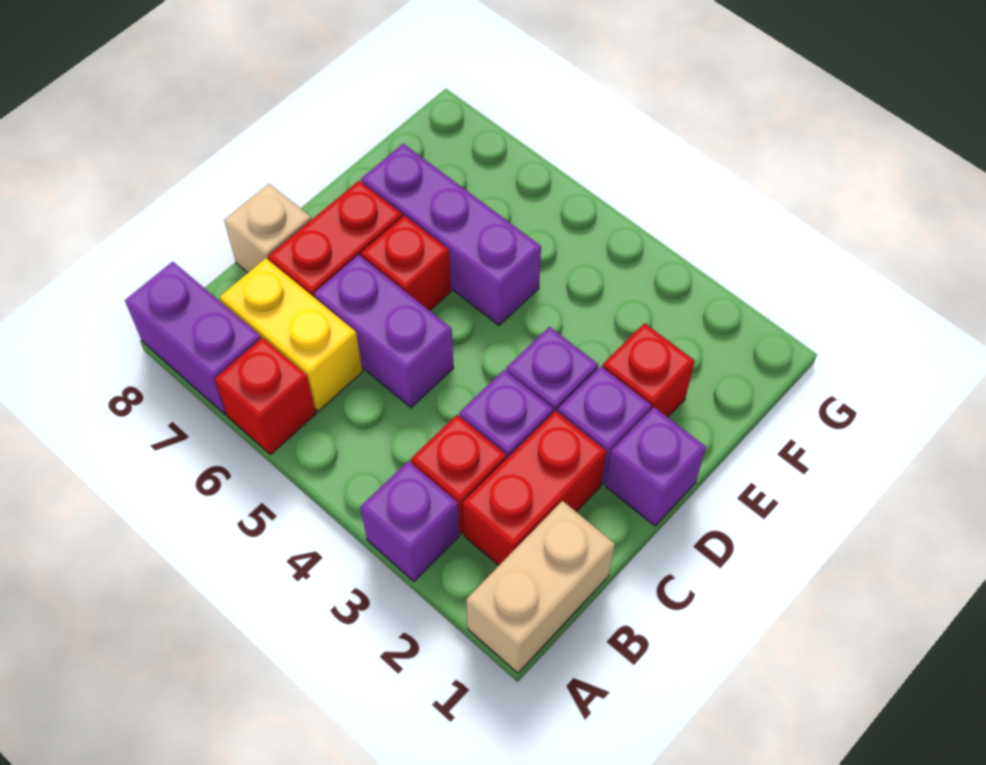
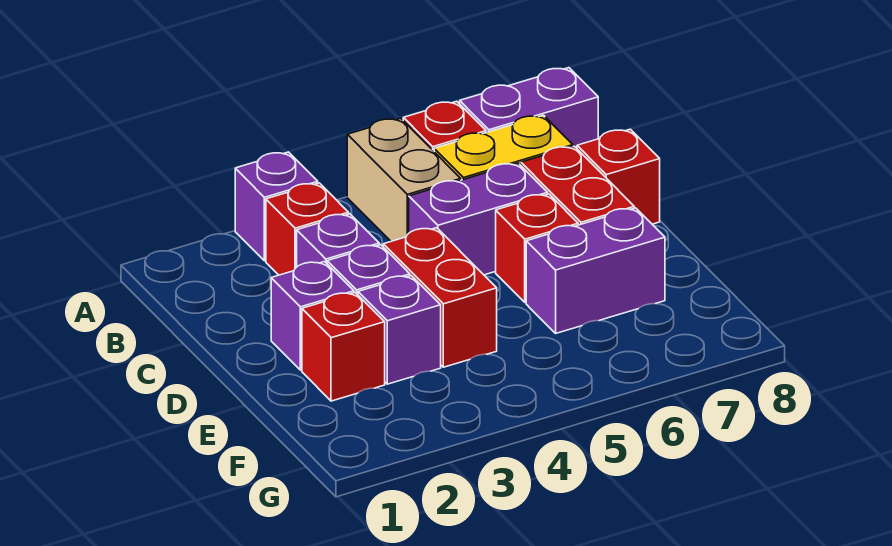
tan brick A1:B1 level 1 -> tan brick A5:B5 level 1
red brick B2:C2 level 1 -> red brick D4:E4 level 1
tan brick C8 level 1 -> red brick C8 level 1
purple brick D1 level 1 -> purple brick E3 level 1
purple brick E5:E7 level 1 -> purple brick E6:E7 level 1

